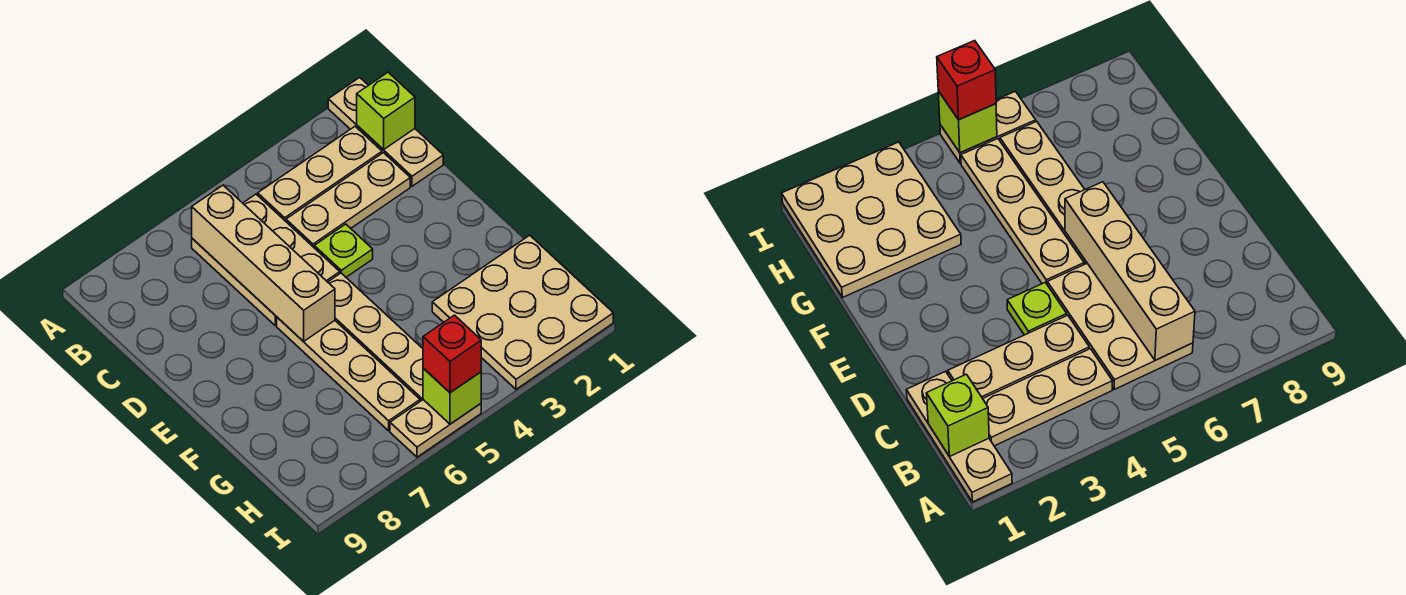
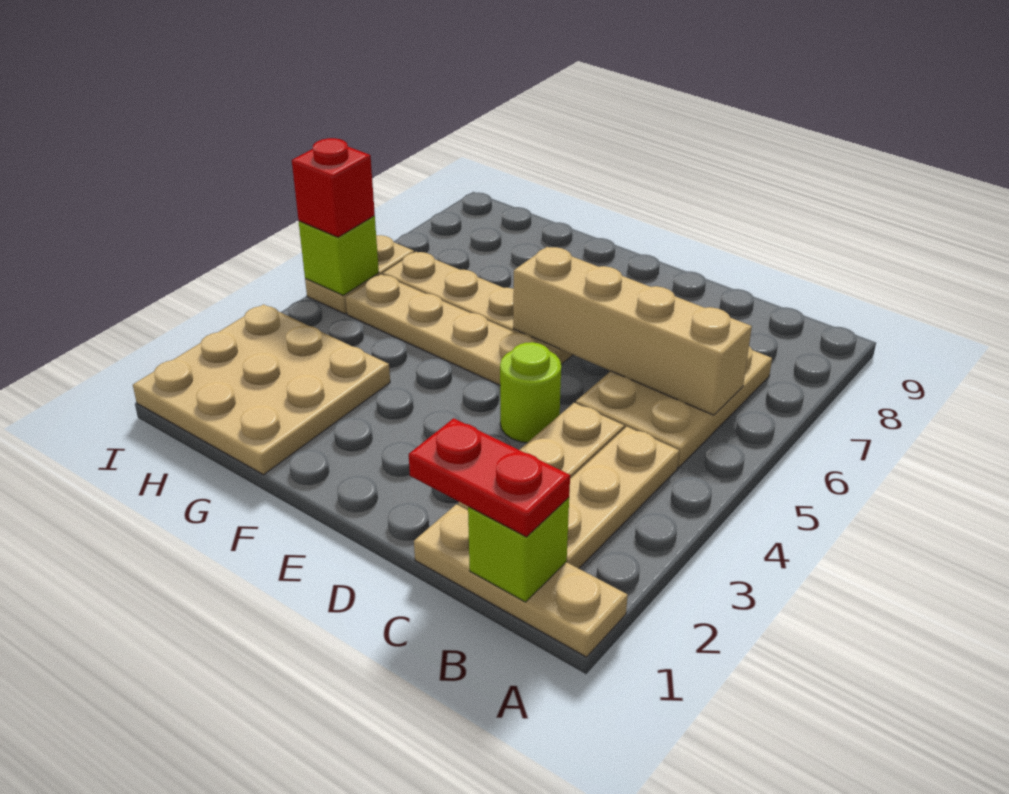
none -> red plate B1:C1 level 3
tan plate B5:D6 level 1 -> tan plate B5:C7 level 1
lime plate D4 level 1 -> lime round brick D4 level 1

